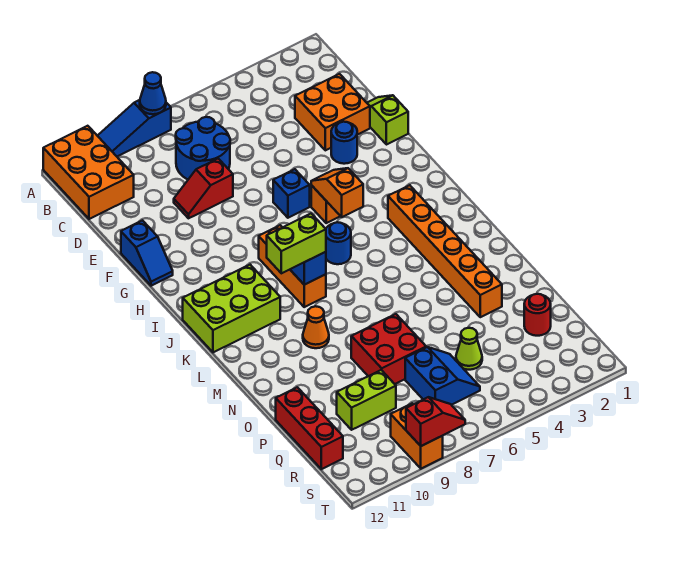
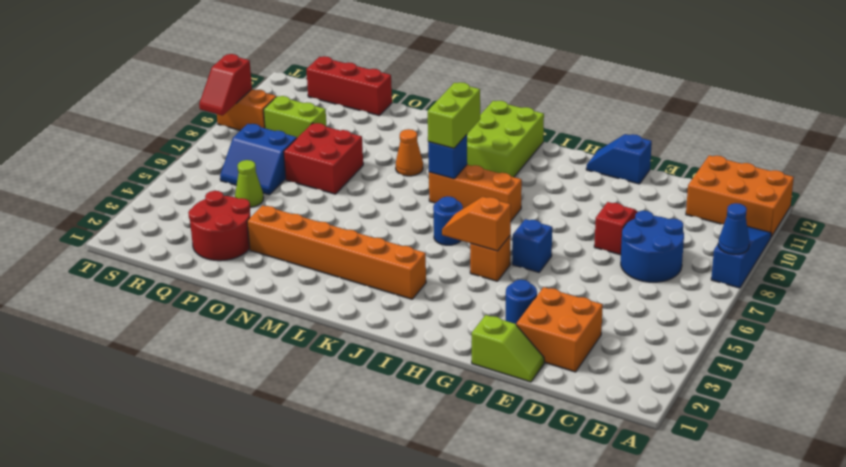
orange slope H5:I5 level 2 top I -> orange slope H5:I5 level 2 top H
red round brick Q2 level 1 -> red round brick P2:Q3 level 1
lime brick Q9:Q10 level 1 -> lime brick Q9:R9 level 1

